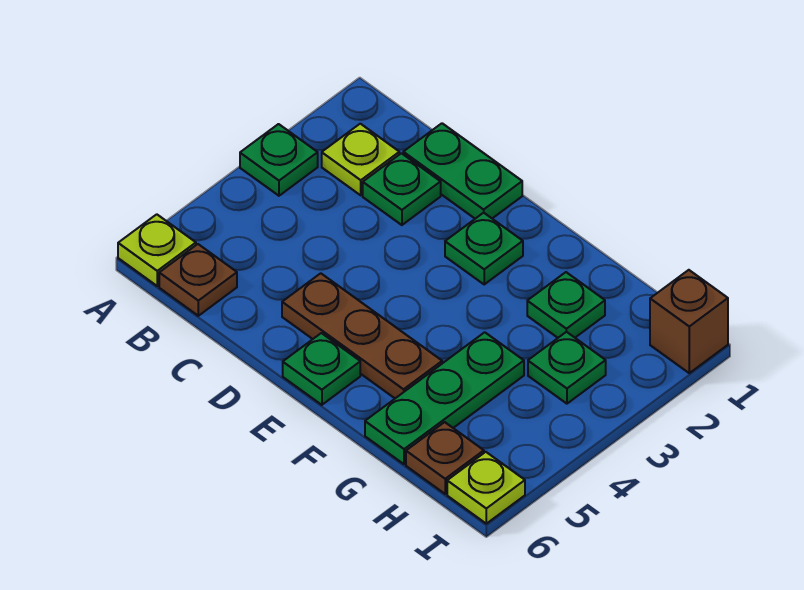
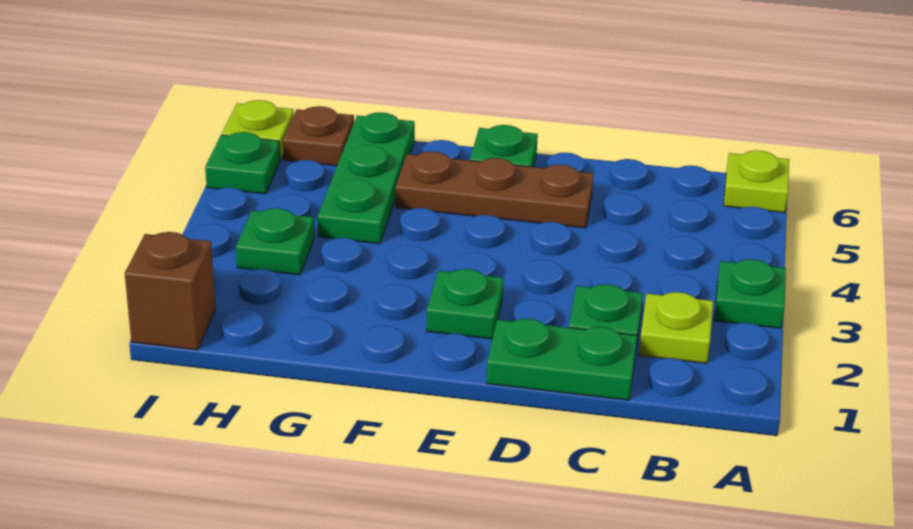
brown plate B6 level 1 -> none
green plate G2 level 1 -> green plate I5 level 1

